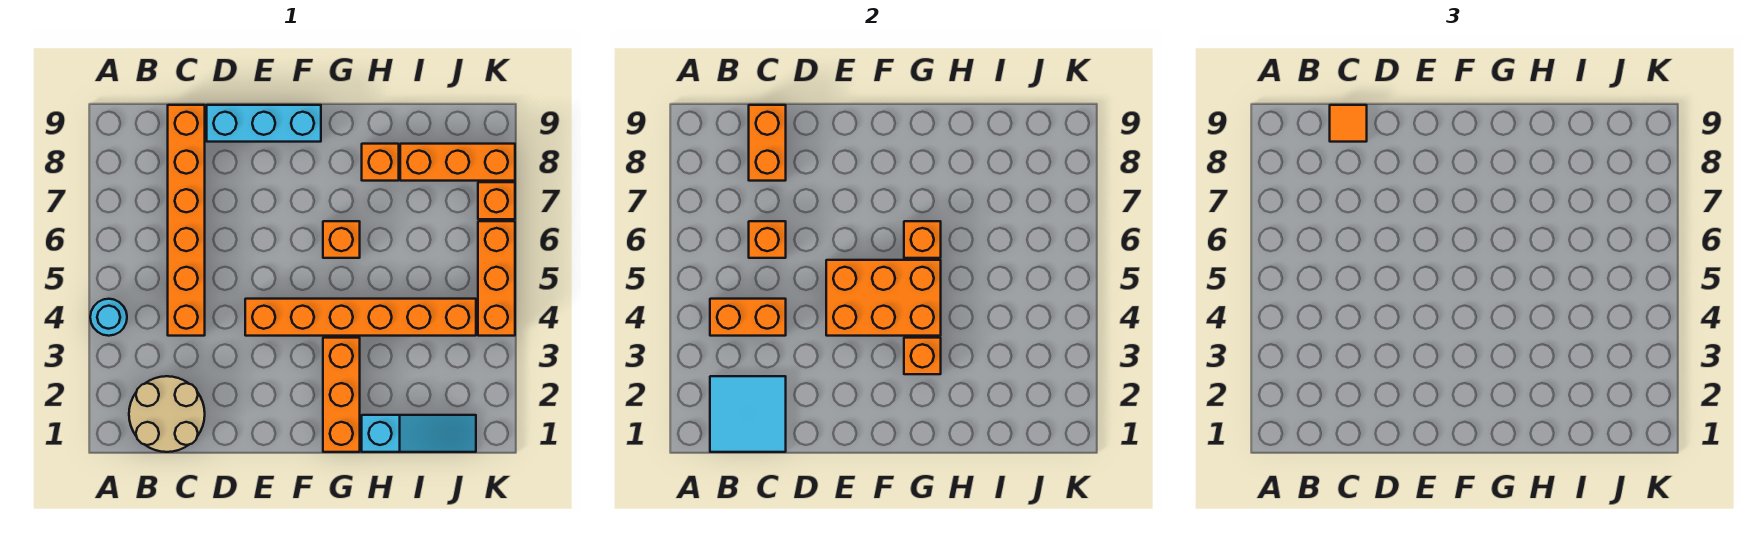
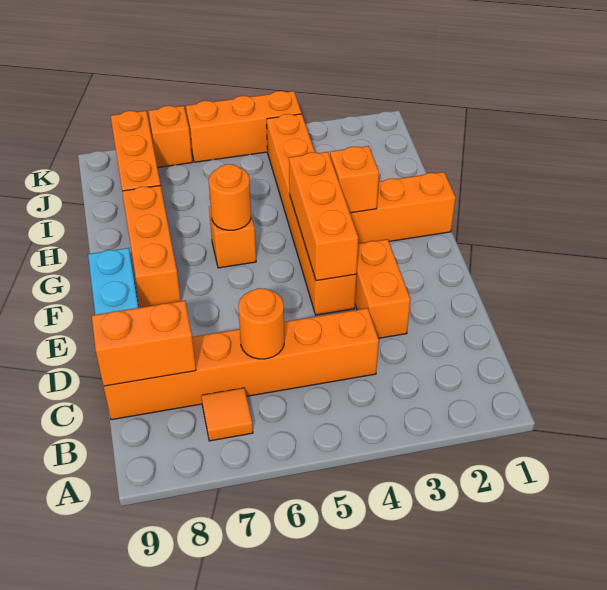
cyan round brick A4 level 1 -> none
tan round brick B1:C2 level 1 -> none
cyan tile B1:C2 level 2 -> none
orange brick B4:C4 level 2 -> orange brick D3:E3 level 1
orange brick C6 level 2 -> orange round brick C6 level 2
orange tile C9 level 3 -> orange tile B7 level 1
orange brick E4:G5 level 2 -> orange brick E4:G4 level 2
orange brick G6 level 2 -> orange round brick G6 level 2
cyan slope H1:J1 level 1 top H -> none
orange brick H8 level 1 -> orange brick F8:H8 level 1

